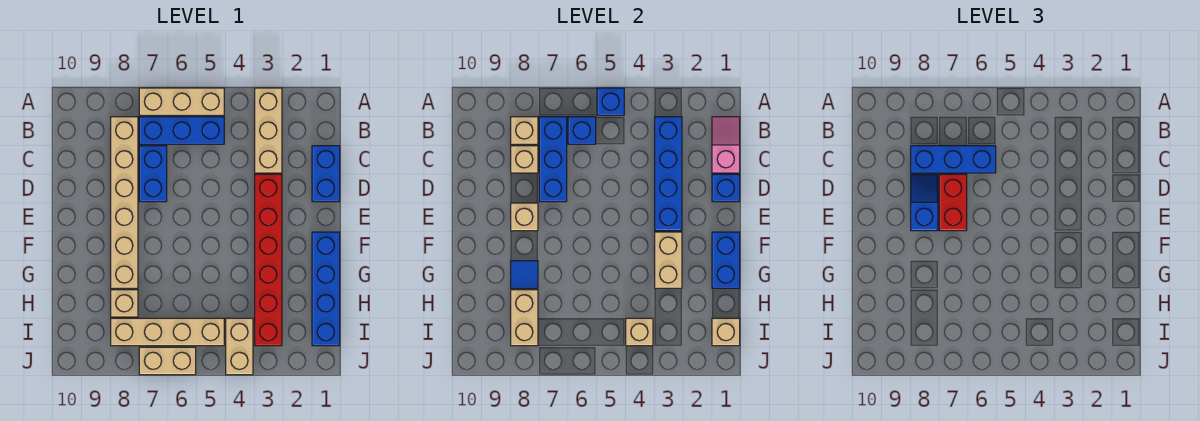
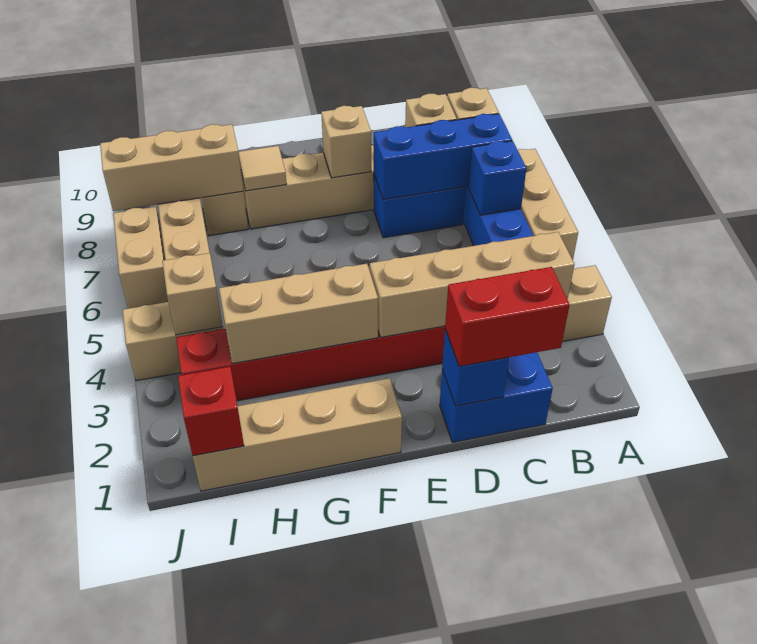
blue brick A5 level 2 -> none
pink slope B1:C1 level 2 top C -> none
blue brick B3:E3 level 2 -> tan brick B3:E3 level 2
blue brick C6:C8 level 3 -> none
red brick D7:E7 level 3 -> red brick C1:D1 level 3
blue slope D8:E8 level 3 top E -> none
blue brick F1:I1 level 1 -> tan brick F1:I1 level 1
blue brick F1:G1 level 2 -> none
tan brick F3:G3 level 2 -> tan brick F3:H3 level 2
blue tile G8 level 2 -> tan tile G8 level 2
tan brick H8:I8 level 2 -> tan brick H8:J8 level 2
tan brick I1 level 2 -> red brick I1 level 2

